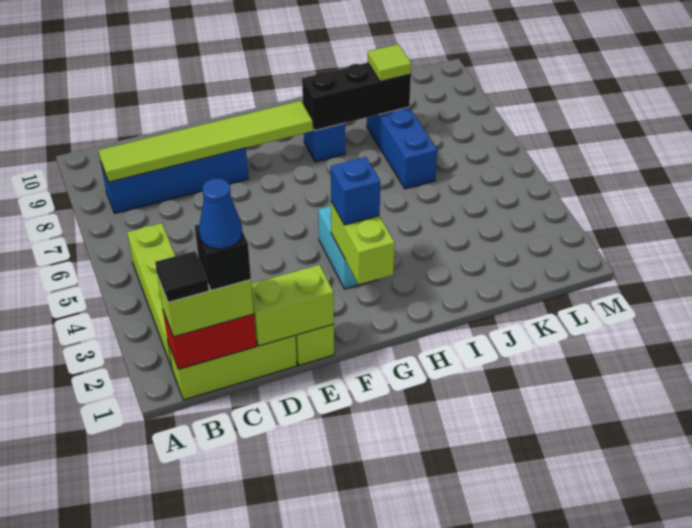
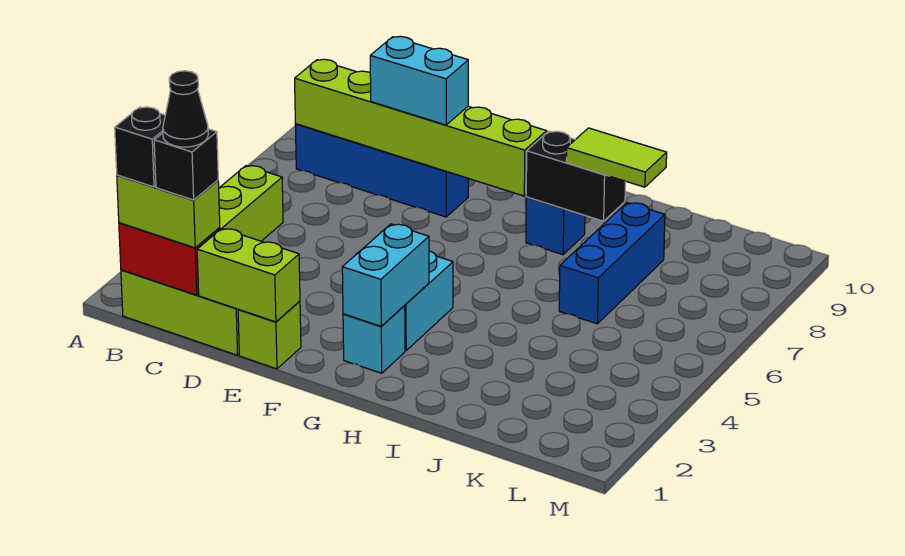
black tile B1 level 4 -> black brick B1 level 4
lime tile B8:G8 level 2 -> lime brick B8:G8 level 2
blue cone C1 level 5 -> black cone C1 level 5
none -> cyan brick D8:E8 level 3
none -> cyan brick G2 level 1
lime brick G2:G3 level 2 -> cyan brick G2:G3 level 2
blue brick G3 level 3 -> none
black brick H8:J8 level 2 -> black brick H8:I8 level 2
lime tile J8 level 3 -> lime tile I8:J8 level 3

